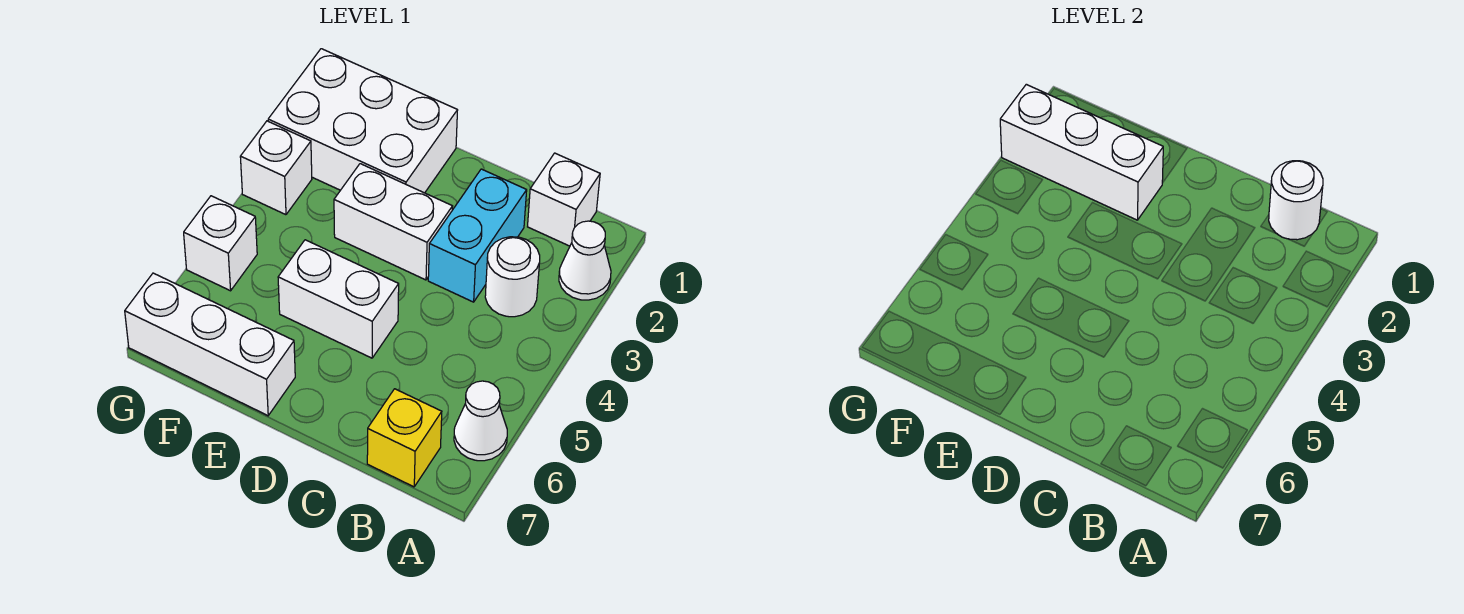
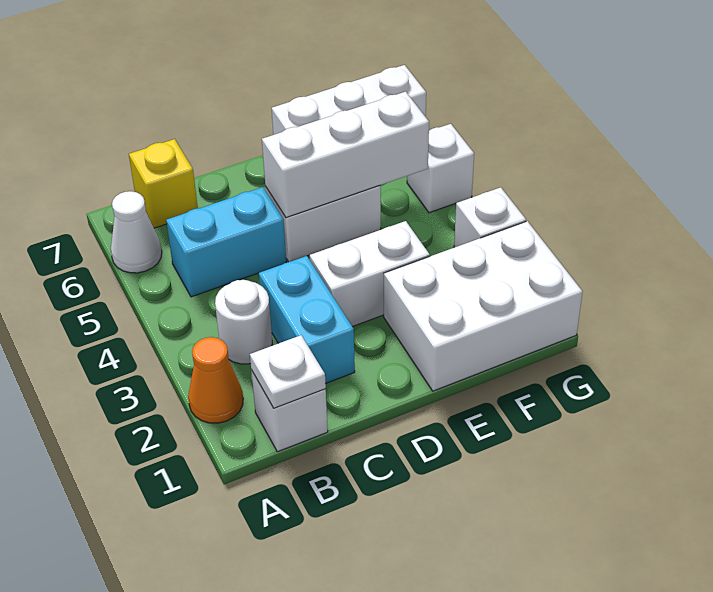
white cone A2 level 1 -> orange cone A2 level 1
white round brick B1 level 2 -> white plate B1 level 2
none -> cyan brick B5:C5 level 1
white brick E2:G2 level 2 -> white brick D5:F5 level 2

